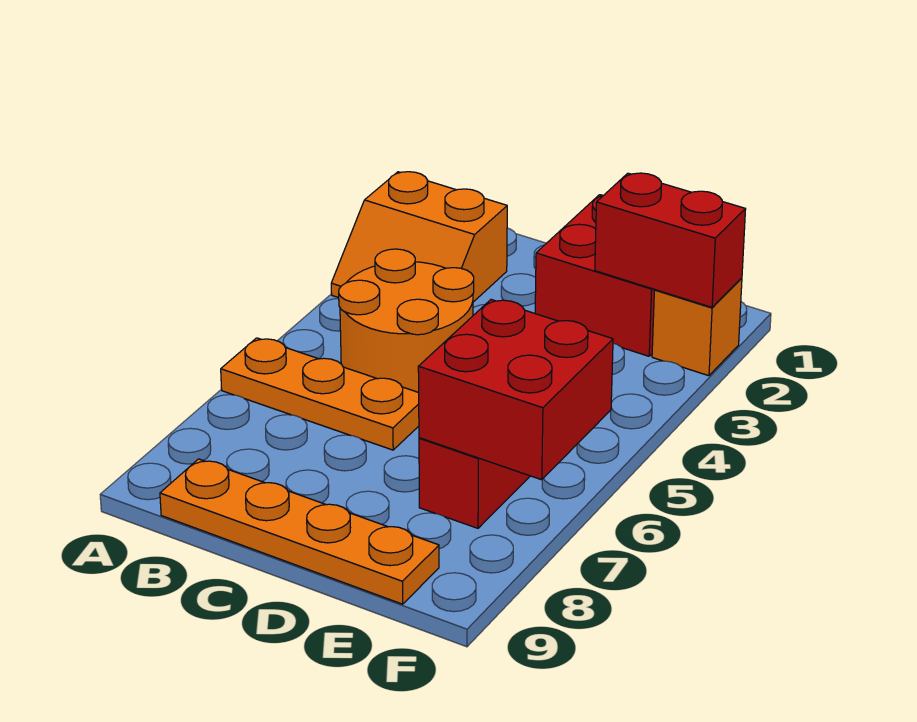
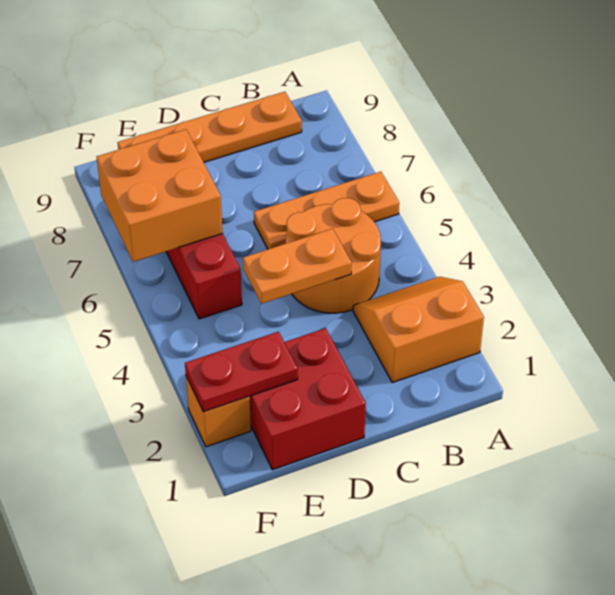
none -> orange plate C4:D4 level 2
red brick E2:F2 level 2 -> red plate E2:F2 level 2
red brick E6:F7 level 2 -> orange brick E6:F7 level 2

